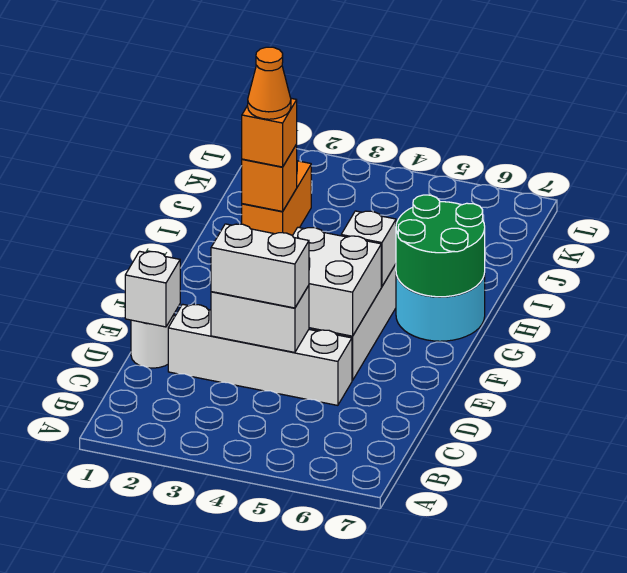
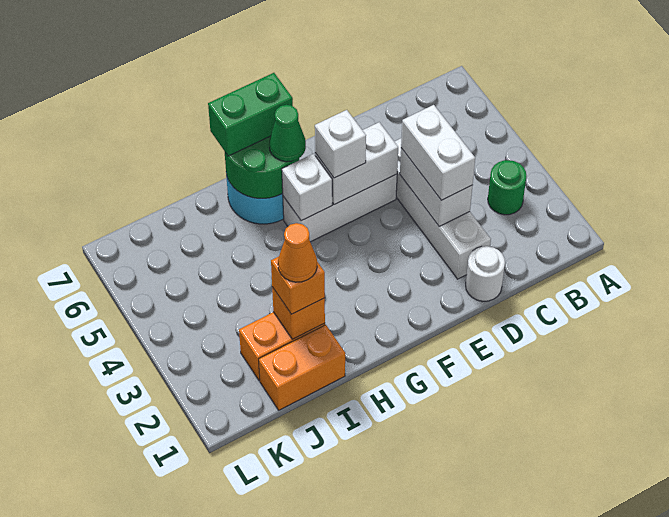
none -> green round brick B3 level 1
white brick D1 level 2 -> white brick F5 level 3
white brick E4:F5 level 2 -> white brick E5:F5 level 2
none -> green cone G6 level 3
none -> green brick G7:H7 level 3
none -> orange brick I1:J1 level 1

